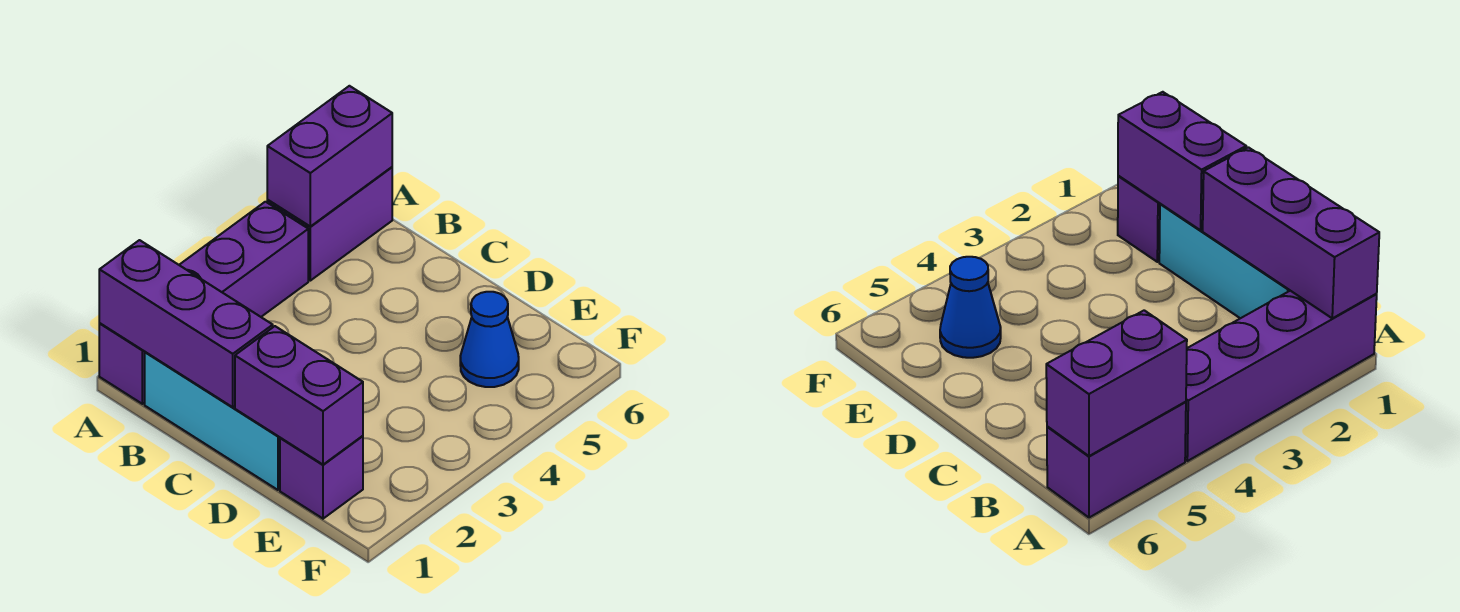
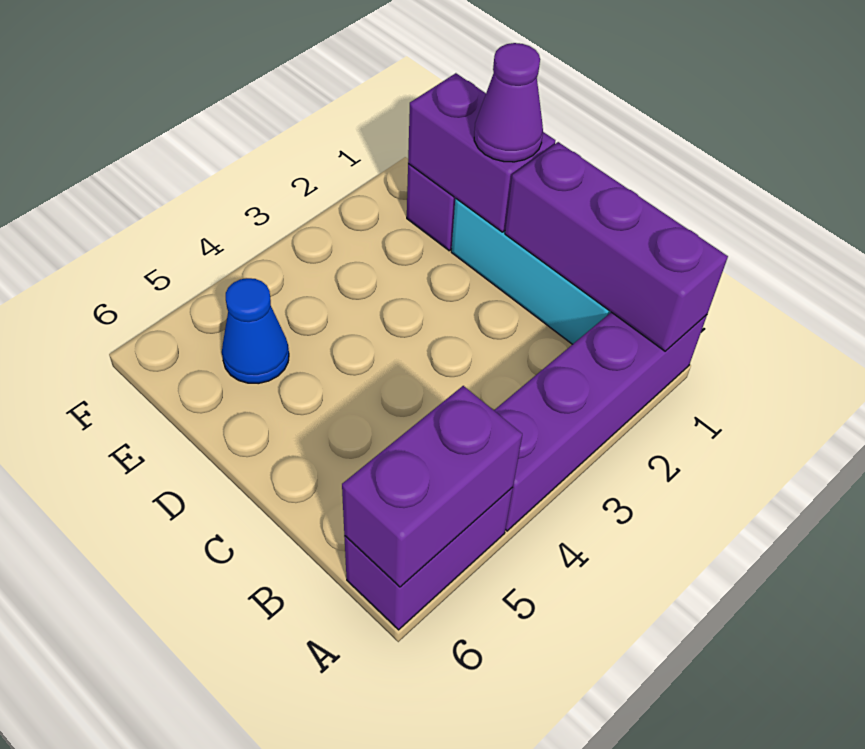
none -> purple cone D1 level 3

